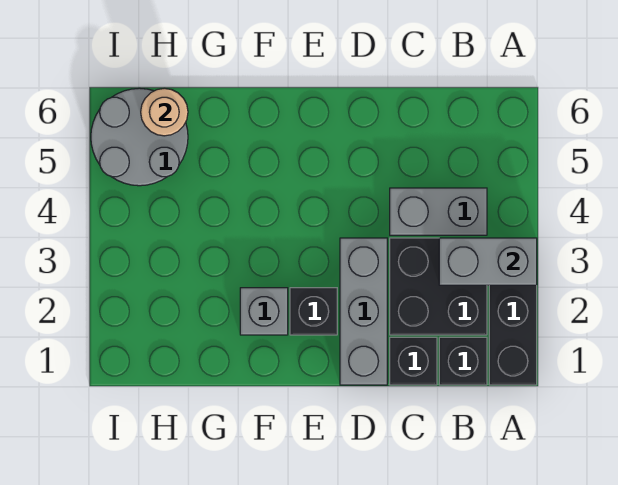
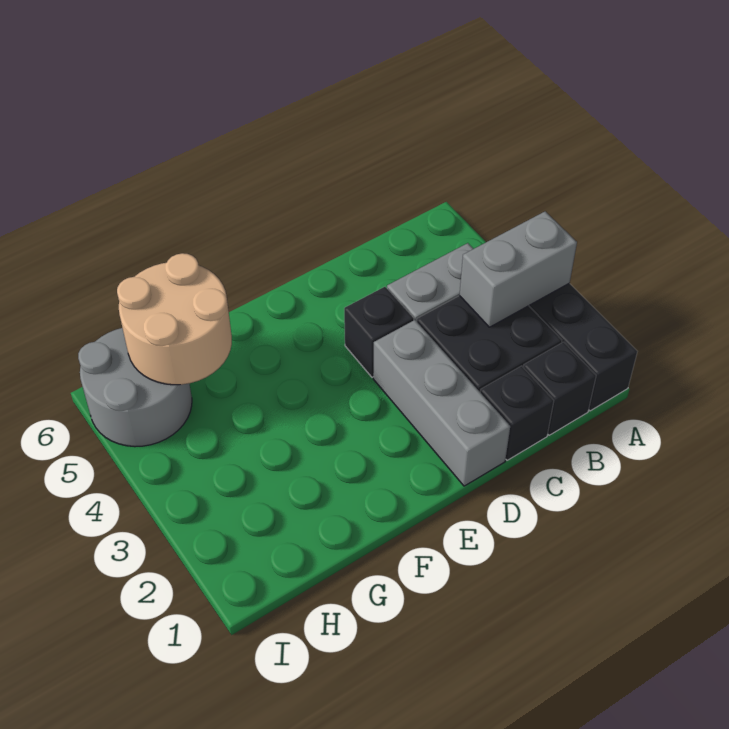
black brick E2 level 1 -> black brick D4 level 1
grey brick F2 level 1 -> none
tan round brick H6 level 2 -> tan round brick G5:H6 level 2

